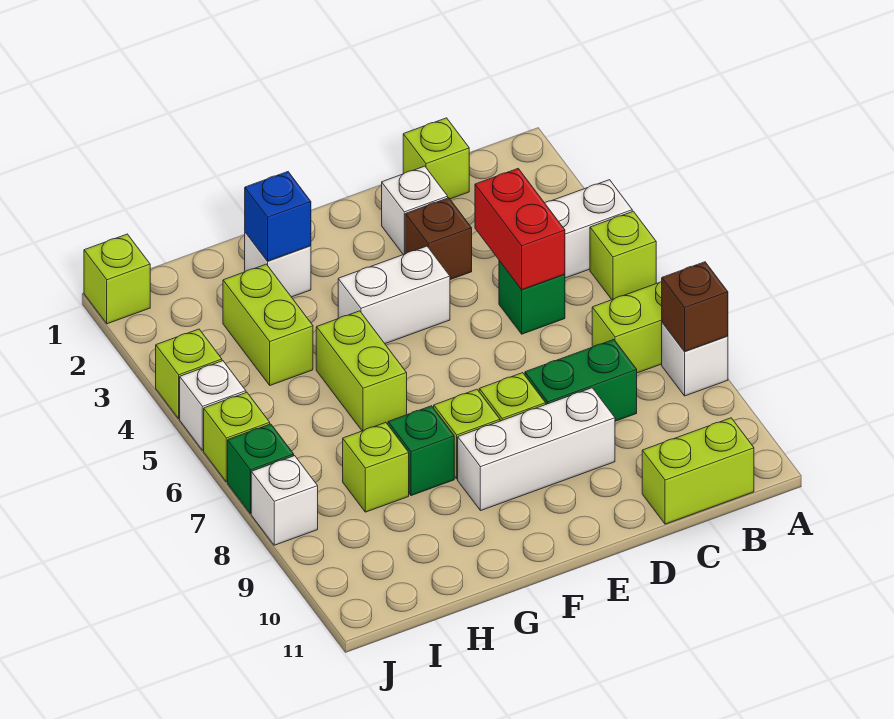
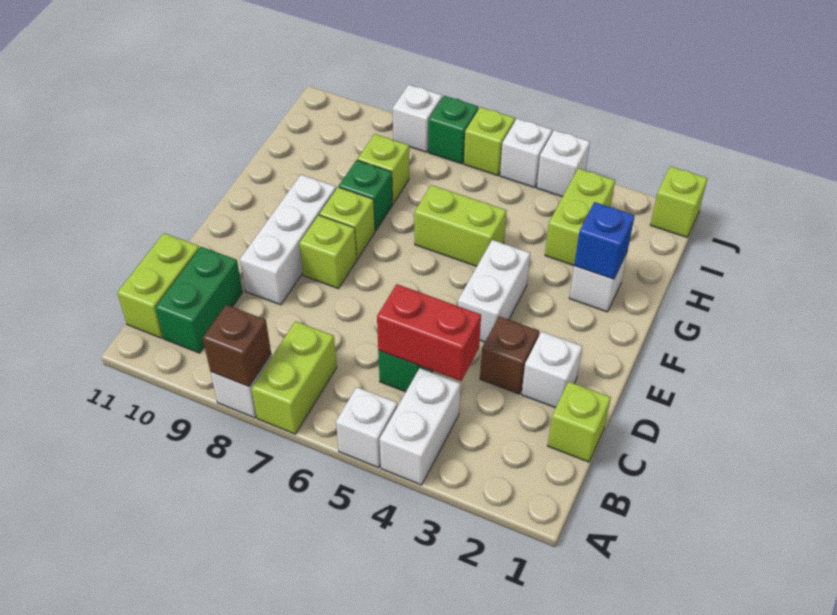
lime brick A5 level 1 -> white brick A5 level 1
green brick C8:D8 level 1 -> green brick B10:C10 level 1
lime brick H3:H4 level 1 -> lime brick H3:I3 level 1
lime brick J4 level 1 -> white brick J4 level 1

